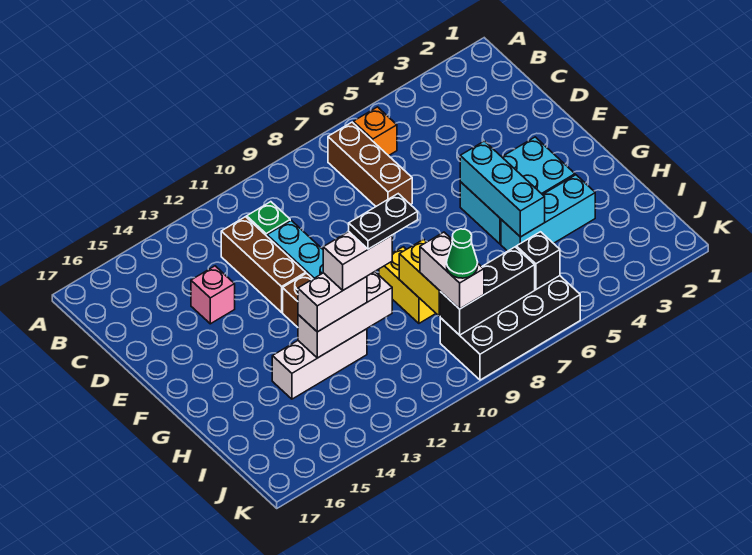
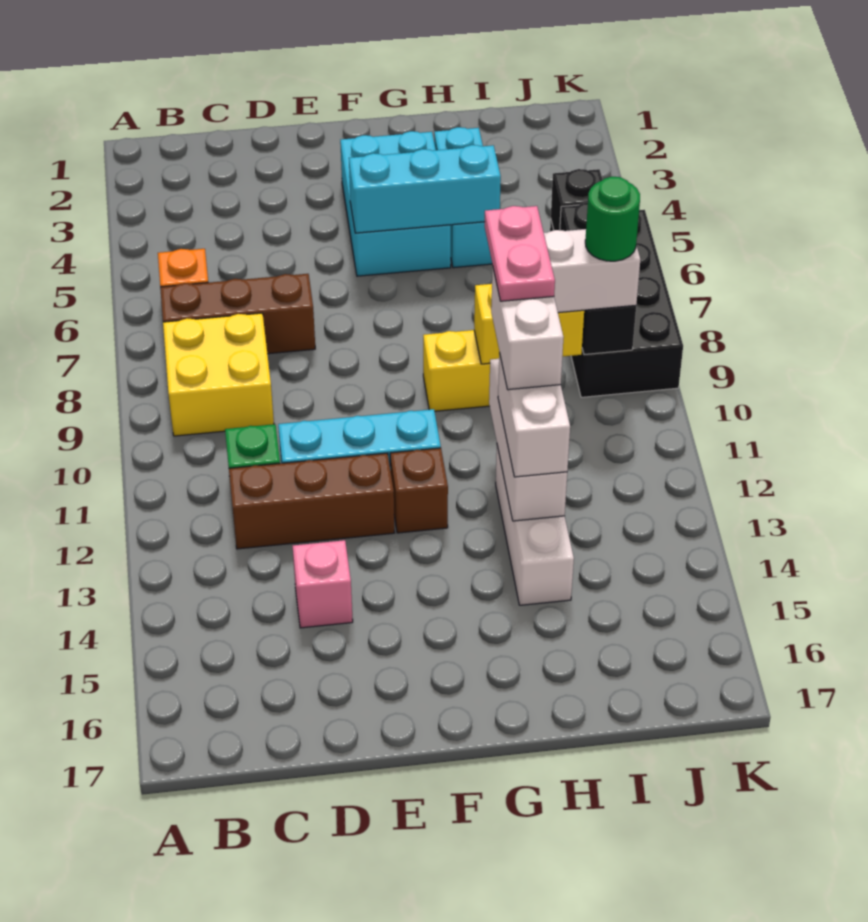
none -> yellow brick B8:C9 level 1
black plate H10:H11 level 5 -> pink plate H10:H11 level 5
green cone J9 level 4 -> green round brick J9 level 4

